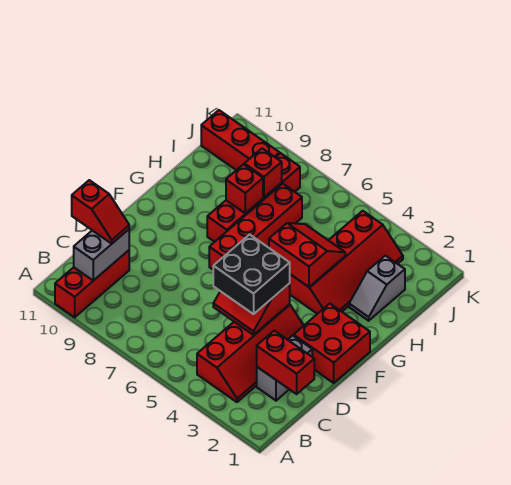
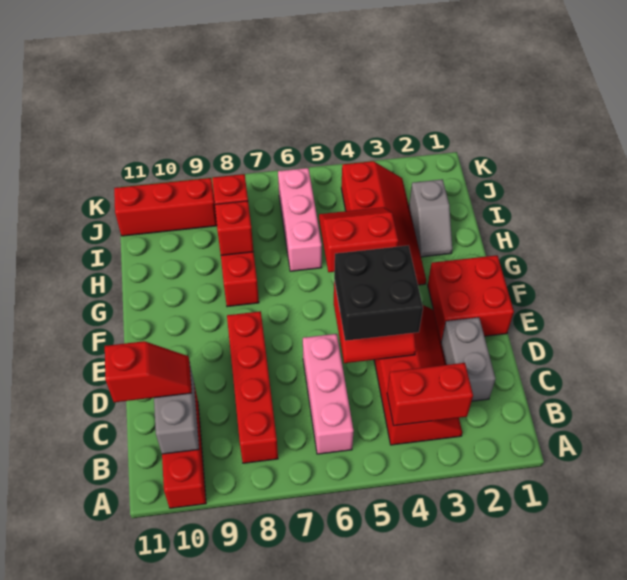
none -> pink brick B6:D6 level 1
red brick C1:C2 level 2 -> red brick B3:B4 level 2
red brick F7:I7 level 1 -> red brick B8:E8 level 1
none -> pink brick H6:J6 level 1

